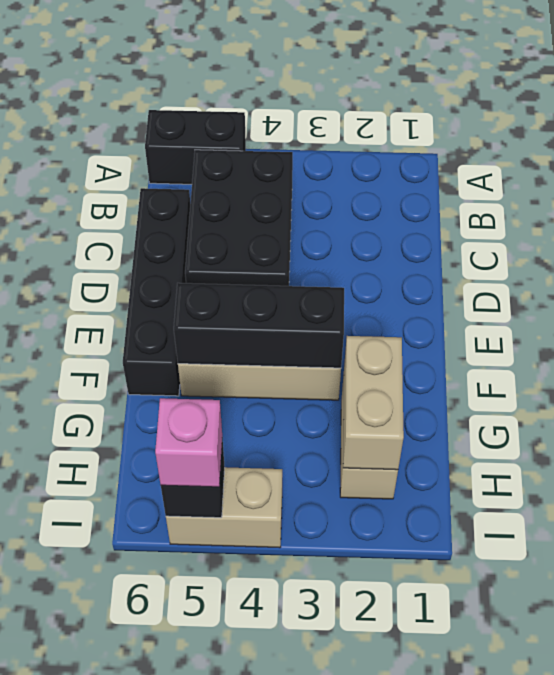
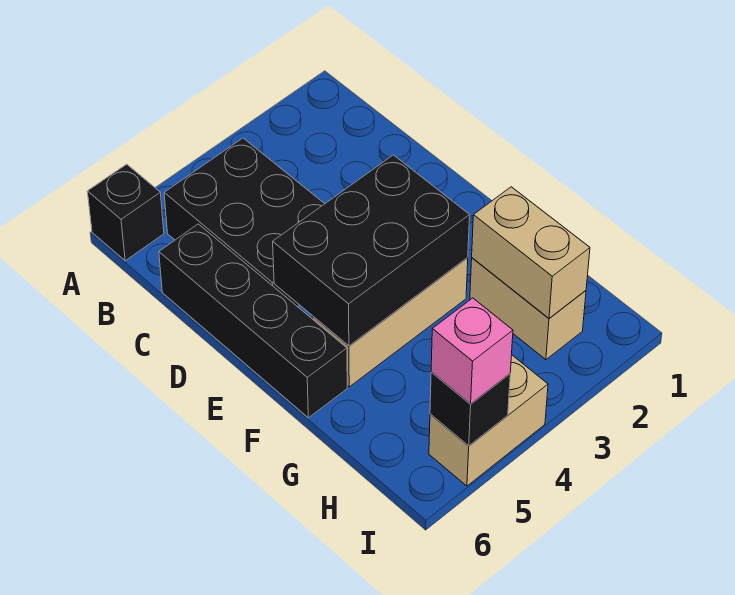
black brick A5:A6 level 1 -> black brick A6 level 1
black brick F3:F5 level 2 -> black brick E3:F5 level 2

